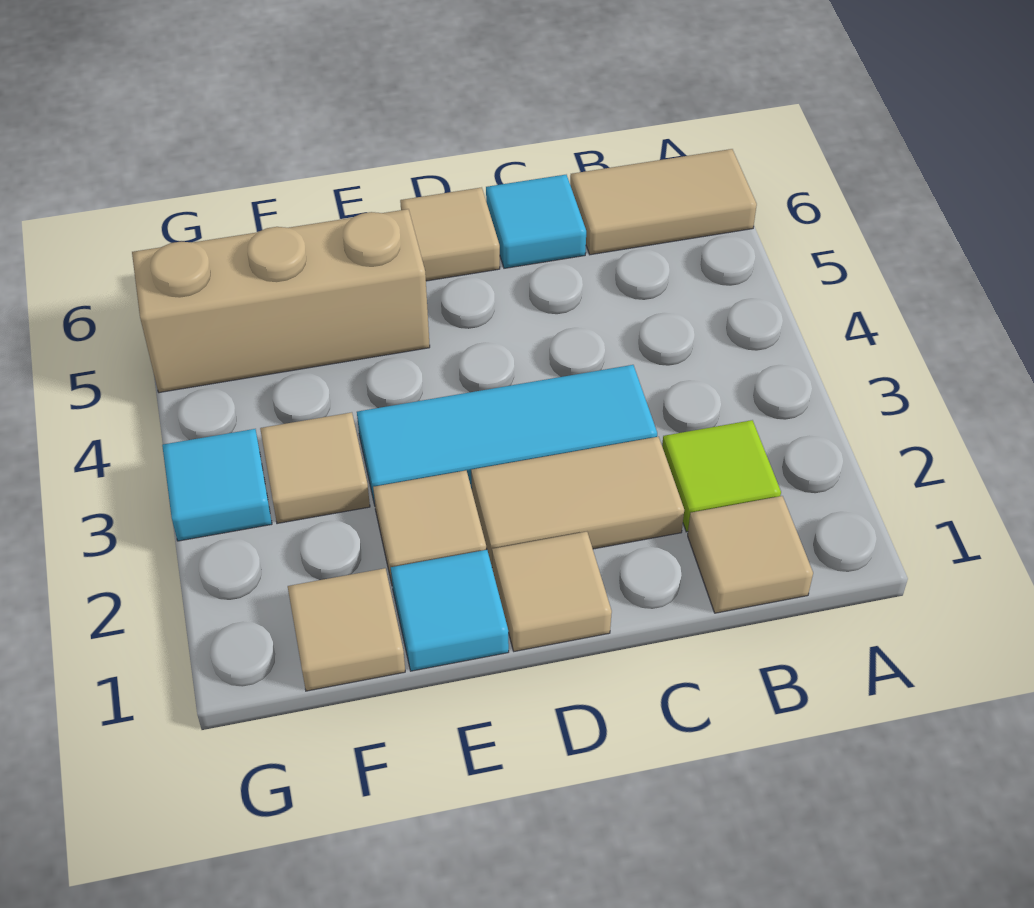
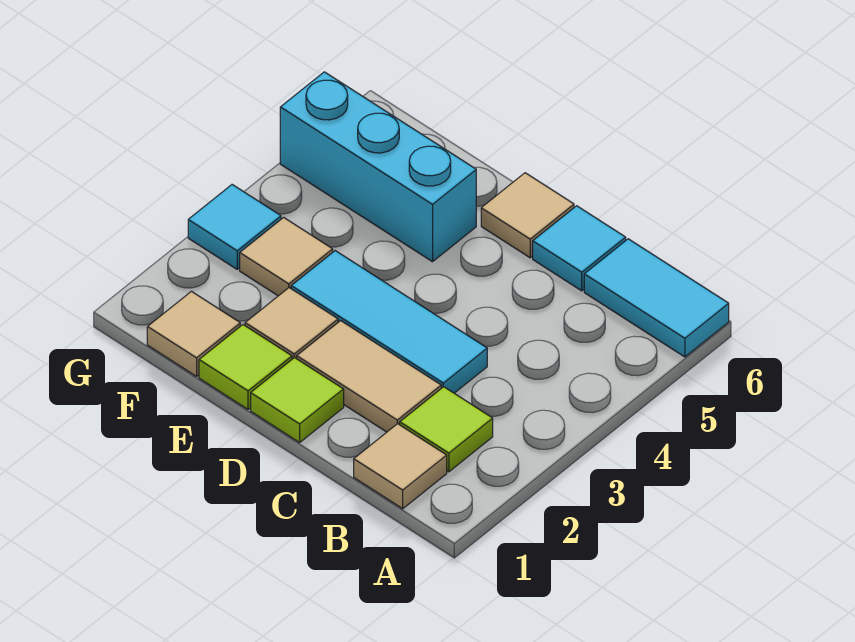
tan tile A6:B6 level 1 -> cyan tile A6:B6 level 1
tan tile D1 level 1 -> lime tile D1 level 1
cyan tile E1 level 1 -> lime tile E1 level 1
tan brick E5:G5 level 1 -> cyan brick E5:G5 level 1

